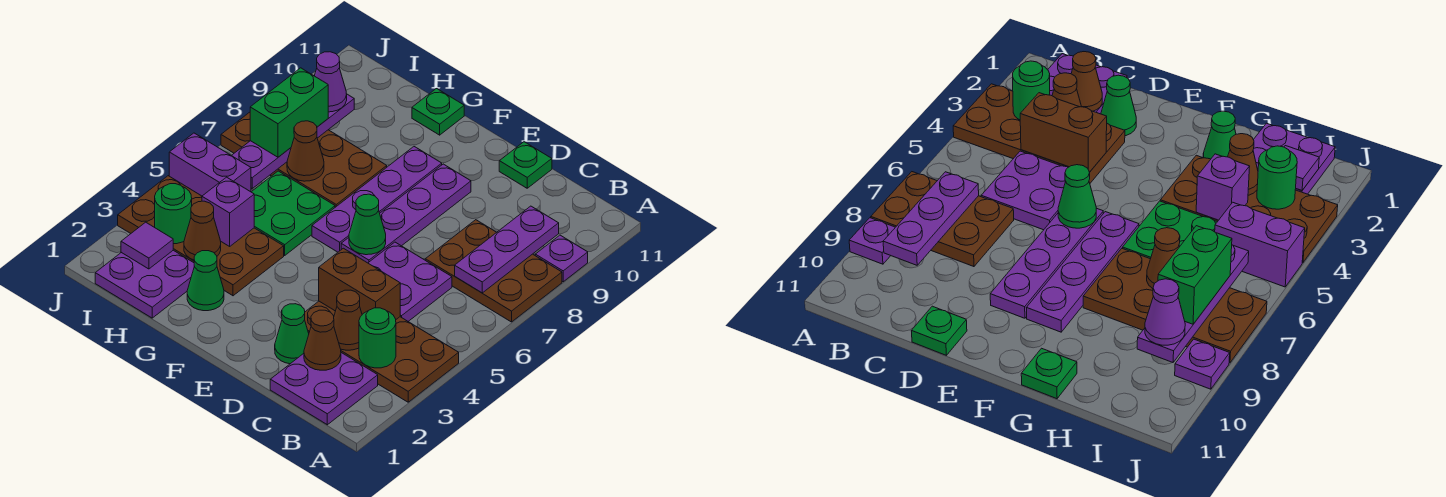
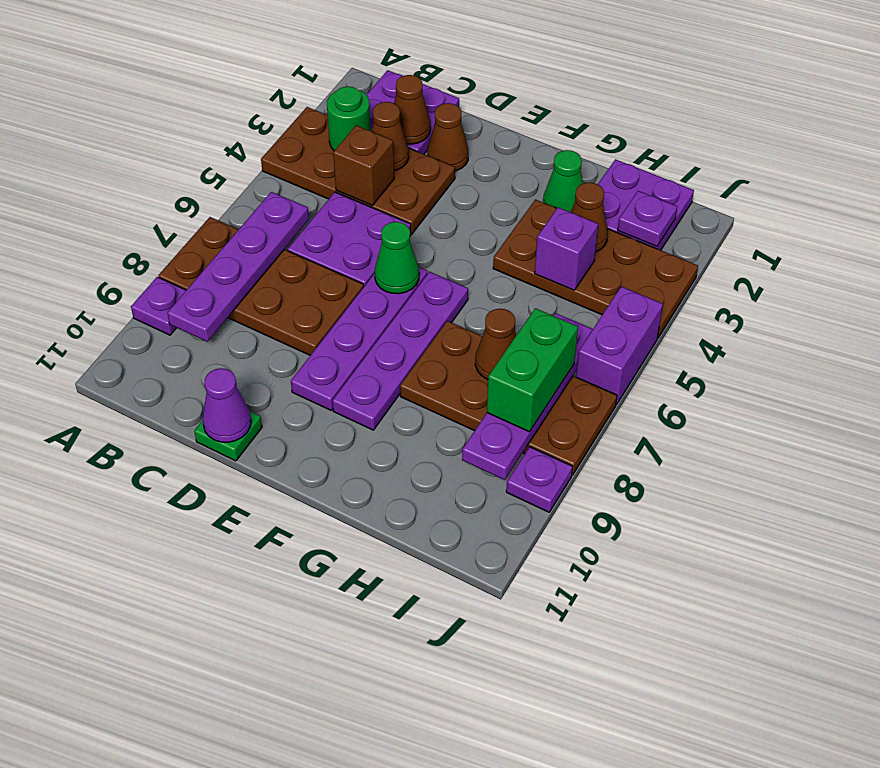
brown plate A7:C8 level 1 -> brown plate A7:D8 level 1
purple plate B7:B9 level 2 -> purple plate B6:B9 level 2
brown brick C4:D4 level 2 -> brown brick C4 level 2
green cone D2 level 1 -> brown cone D2 level 1
green plate G5:H6 level 1 -> none
green plate G11 level 1 -> none
purple tile I2 level 2 -> purple plate I2 level 2
green round brick I3 level 2 -> none
purple brick I5:J5 level 1 -> purple brick J5:J6 level 1
purple cone I9 level 3 -> purple cone D11 level 2

